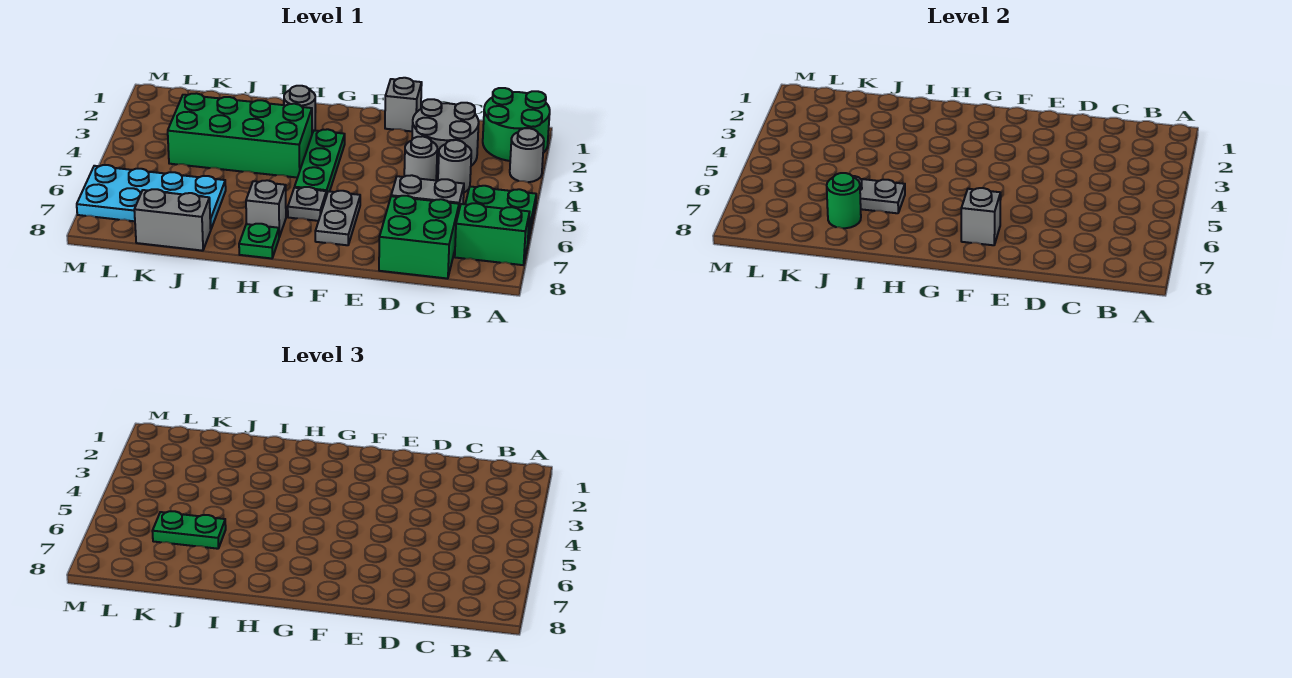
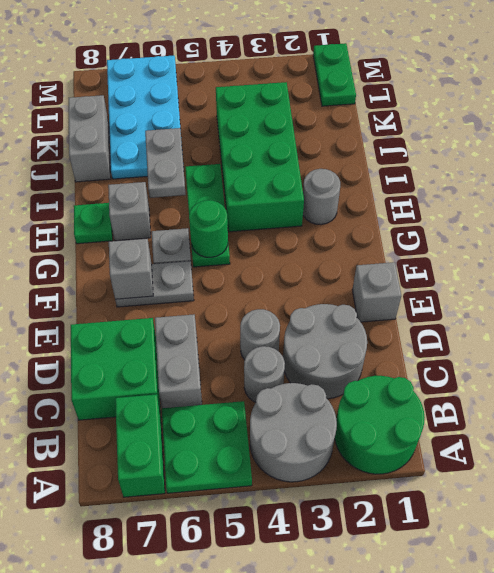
grey round brick A3 level 1 -> grey round brick A3:B4 level 1
green plate G3:G5 level 1 -> green plate G5:I5 level 1
green plate J6:K6 level 3 -> green plate L1:M1 level 1
green round brick J7 level 2 -> green round brick G5 level 2

